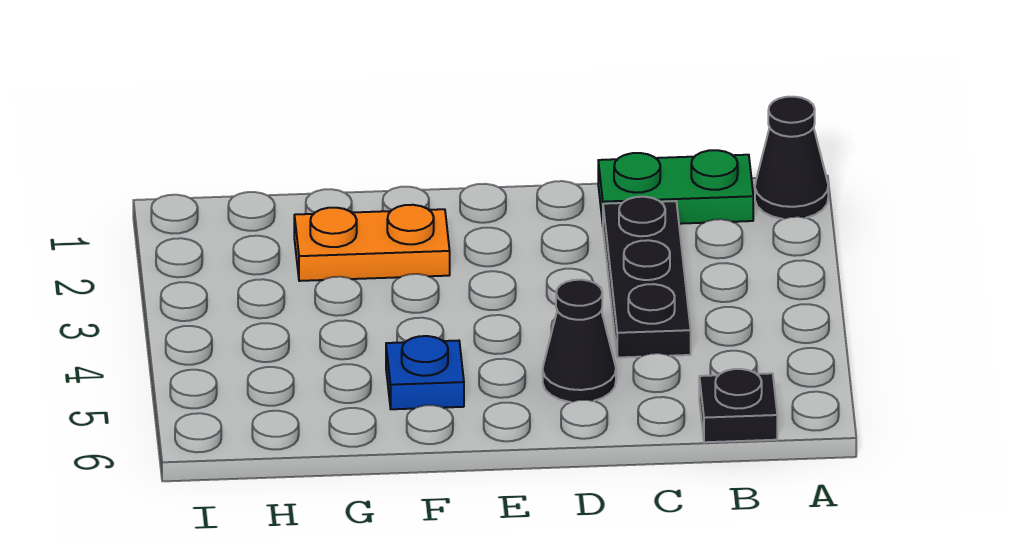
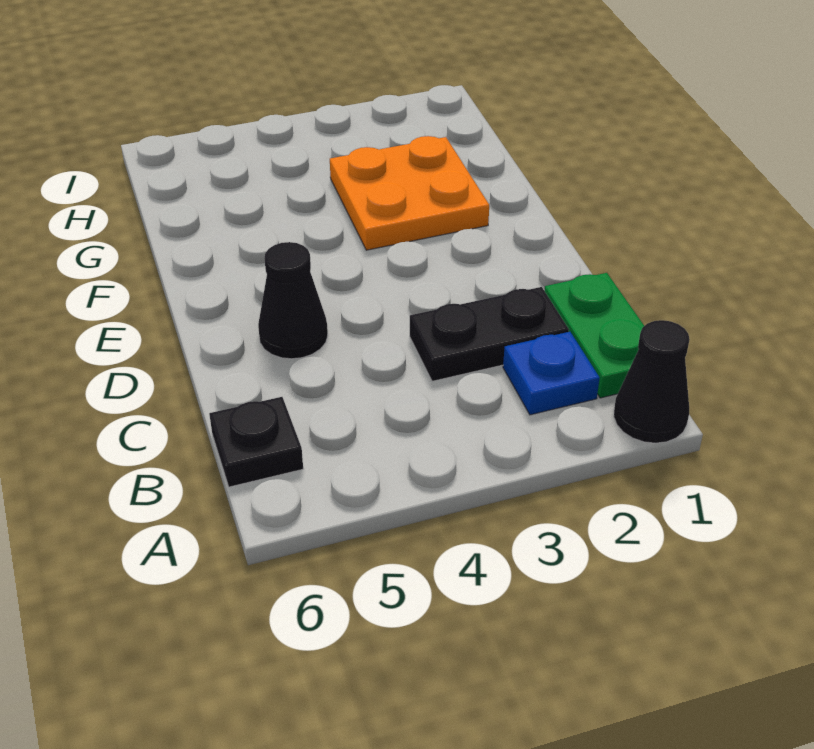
black plate C2:C4 level 1 -> black plate C2:C3 level 1
orange plate F2:G2 level 1 -> orange plate F2:G3 level 1
blue plate F5 level 1 -> blue plate B2 level 1

